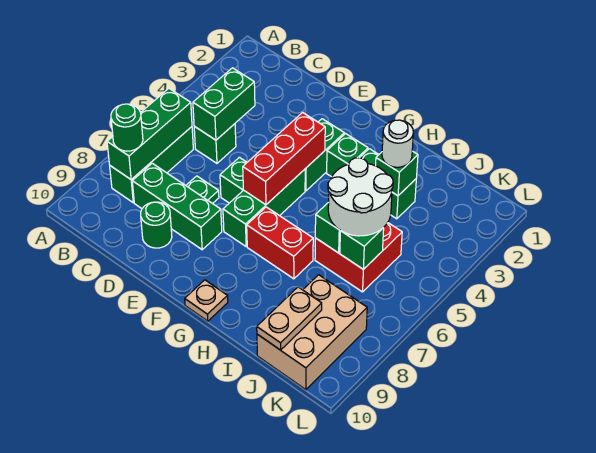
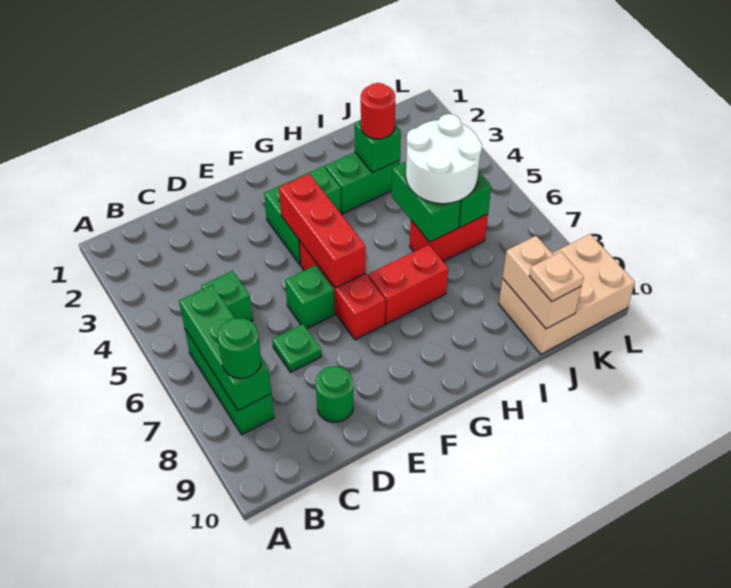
green brick C4:C5 level 2 -> none
green brick C8:E8 level 1 -> none
green brick F5:F7 level 1 -> red brick F5:F7 level 1
tan plate G10 level 1 -> tan plate J10 level 3
white round brick I3 level 3 -> red round brick I3 level 3
red brick I5:J6 level 1 -> red brick I6:J6 level 1
tan brick J8:K10 level 1 -> tan brick J9:L10 level 1
tan plate J9:J10 level 2 -> tan brick J9:J10 level 2

